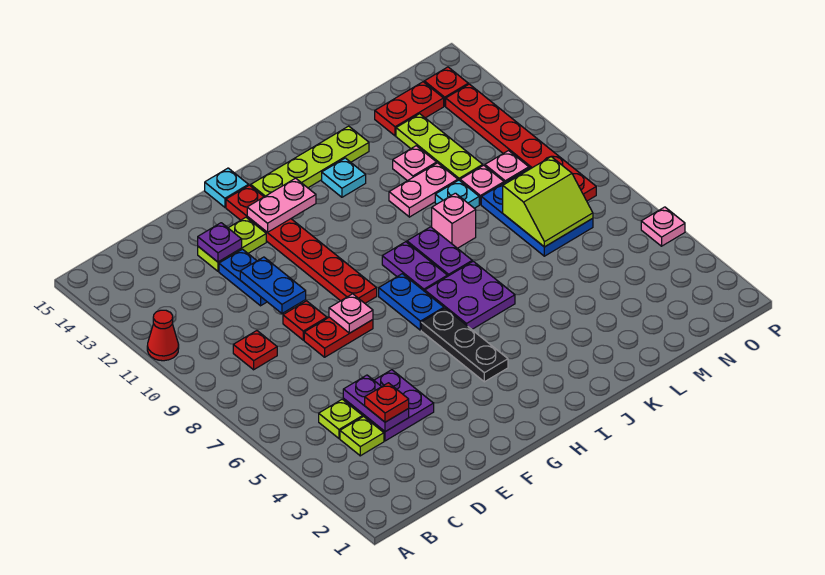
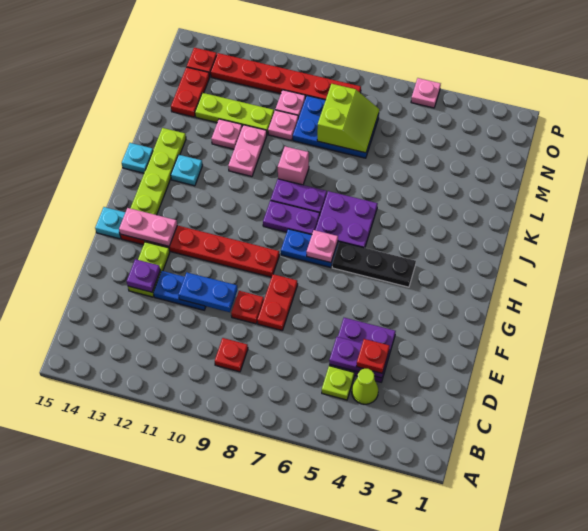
red cone A11 level 1 -> none
lime plate C4 level 1 -> lime cone C4 level 1
pink plate F8 level 2 -> pink plate H7 level 2
pink plate G13:H13 level 2 -> pink plate G13:G14 level 2
cyan plate L10 level 1 -> cyan plate J15 level 1

